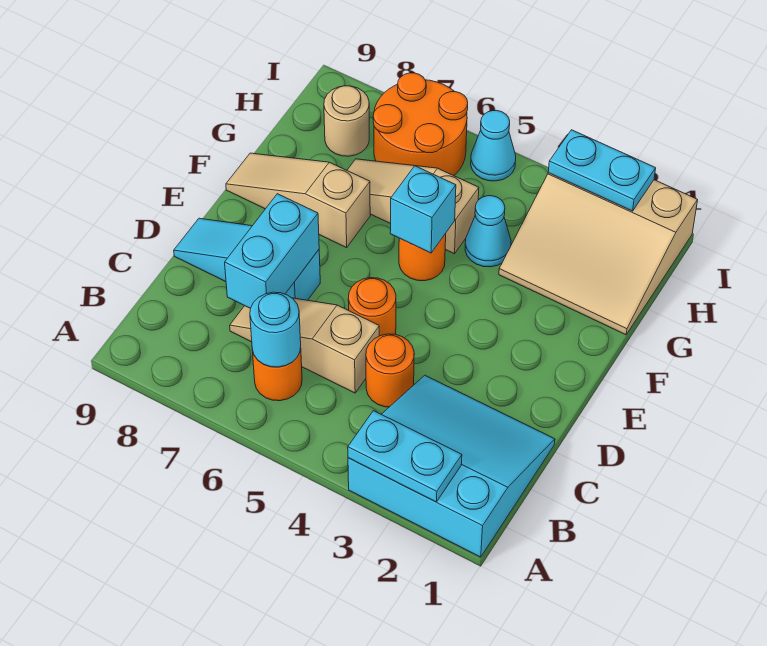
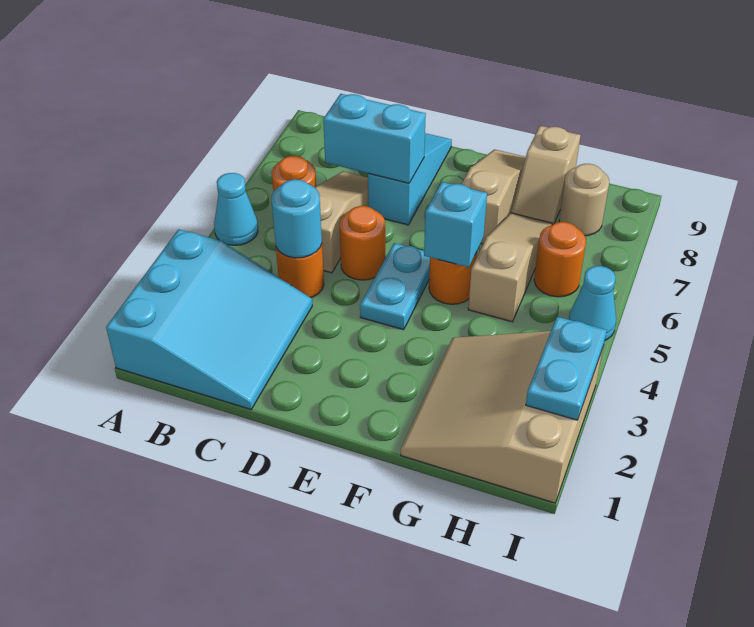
cyan plate A2:A3 level 2 -> cyan plate E4:E5 level 1
cyan round brick B6 level 2 -> cyan round brick C4 level 2
cyan cone G4 level 1 -> cyan cone A5 level 1
none -> tan slope G8:G9 level 1 top 9
orange round brick H6:I7 level 1 -> orange round brick H6 level 1

